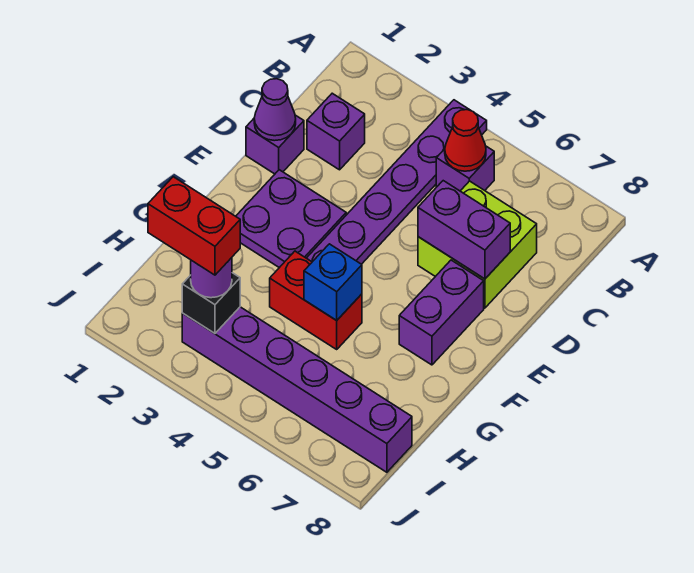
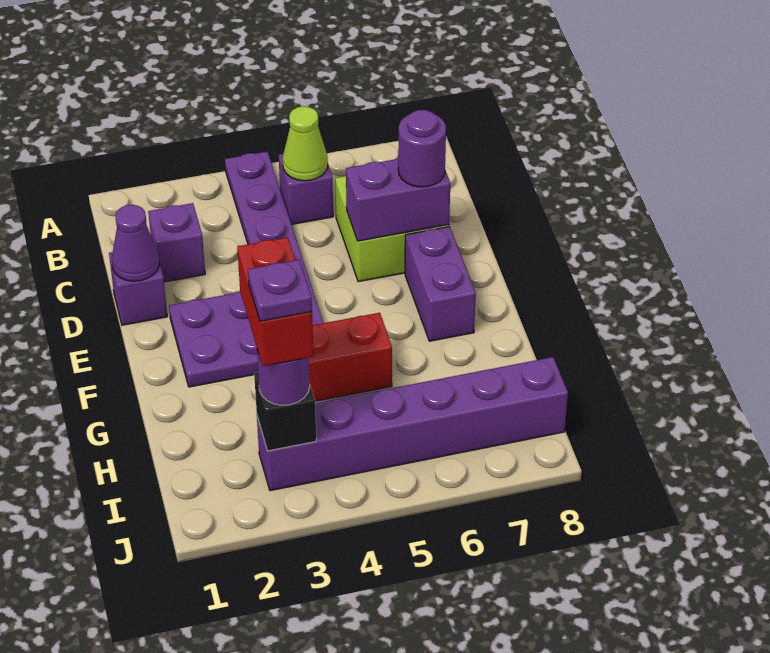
red cone B5 level 2 -> lime cone B5 level 2
none -> purple round brick D7 level 3
blue brick G5 level 2 -> none
red brick I2:I3 level 4 -> red brick H3:I3 level 4
none -> purple plate I3 level 5

